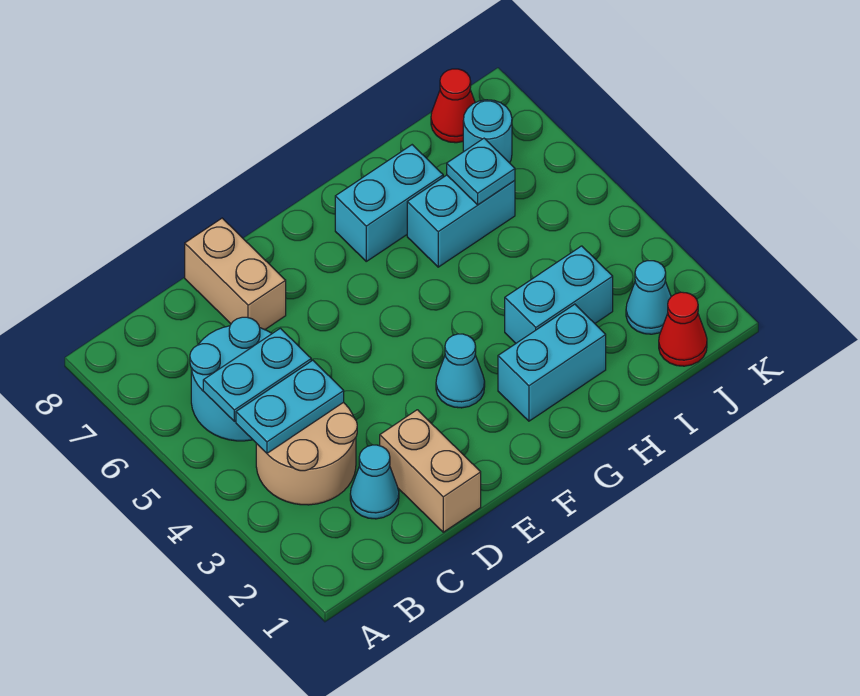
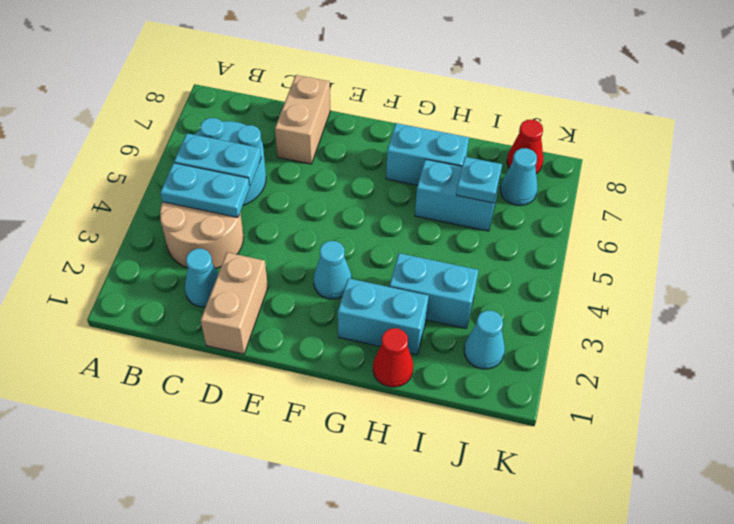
red cone J1 level 1 -> red cone H1 level 1
cyan round brick J7 level 1 -> cyan cone J7 level 1

